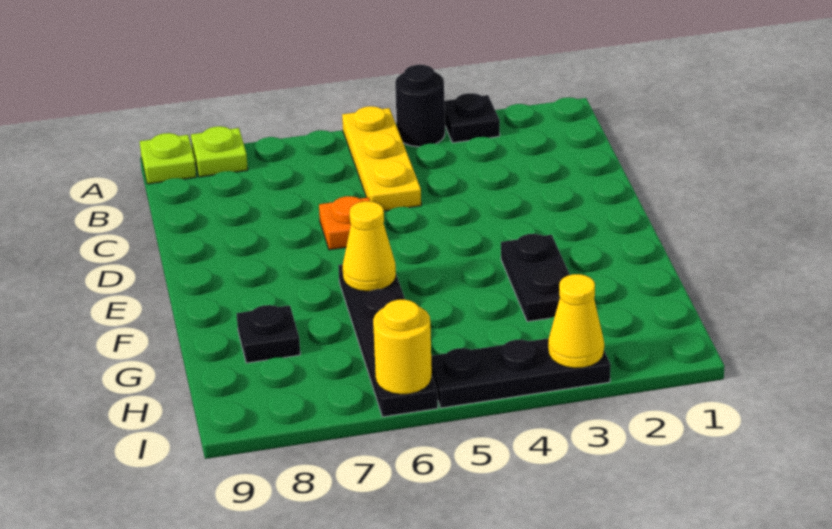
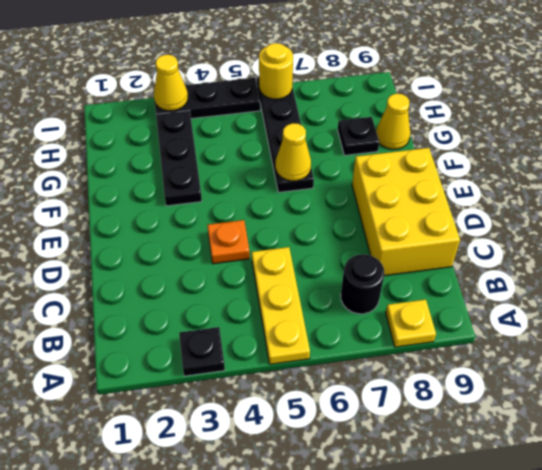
black round brick A4 level 1 -> black round brick B7 level 1
lime plate A8 level 1 -> yellow plate A8 level 1
lime plate A9 level 1 -> none
none -> yellow brick C8:E9 level 1
orange plate D6 level 1 -> orange plate D4 level 1
black plate F3:G3 level 1 -> black plate F3:H3 level 1
none -> yellow cone G9 level 1

